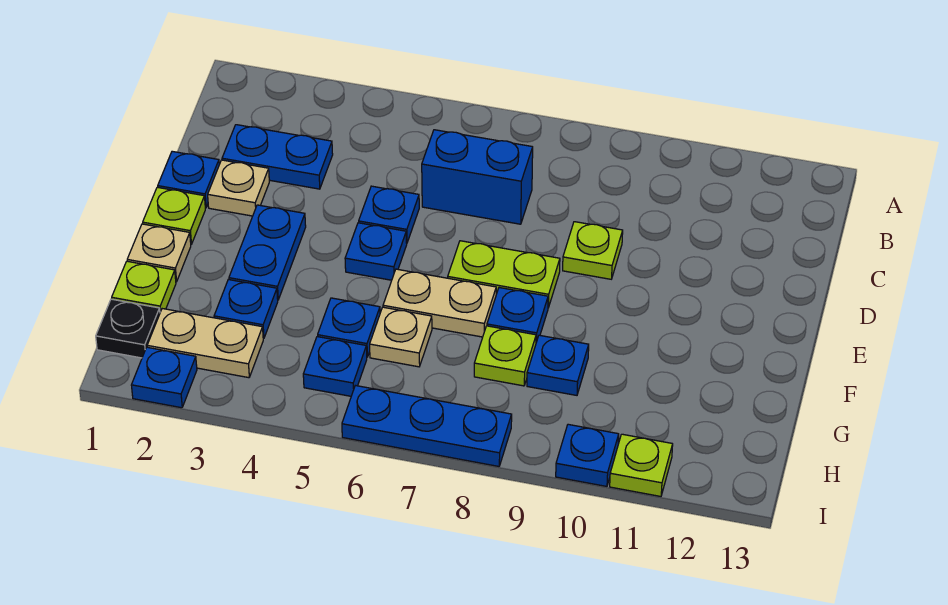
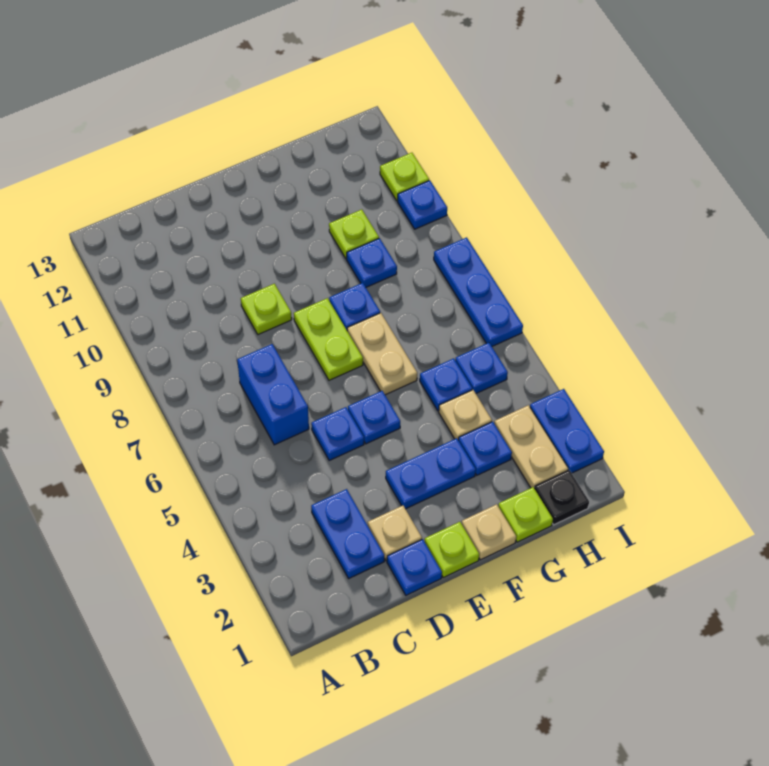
tan plate G6 level 1 -> tan plate G4 level 1
lime plate G8 level 1 -> lime plate G10 level 1
blue plate I2 level 1 -> blue plate I2:I3 level 1

